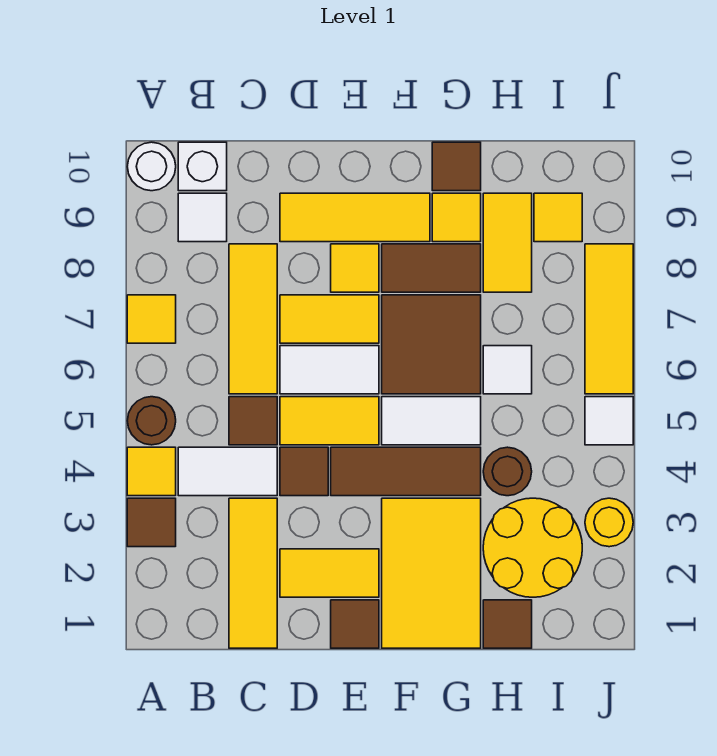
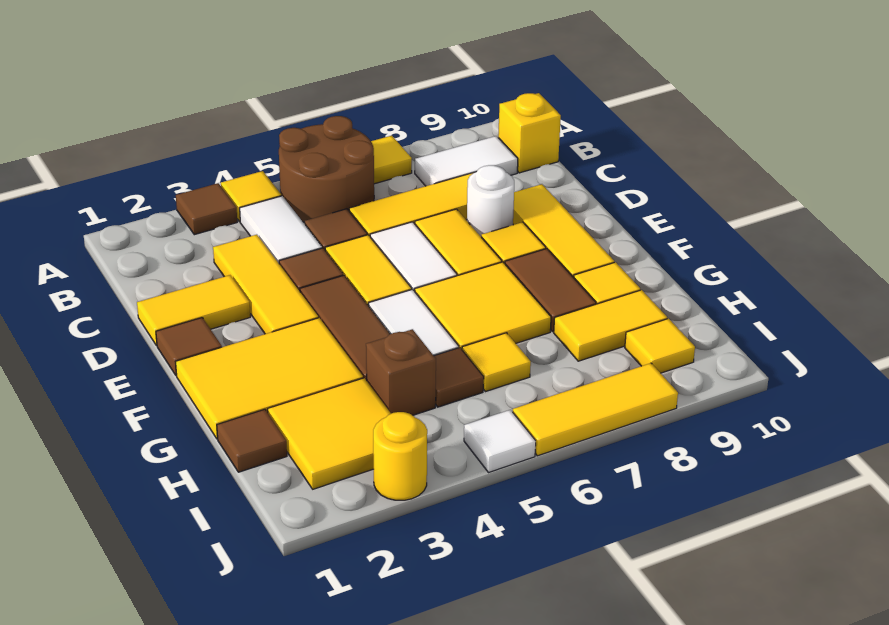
brown round brick A5 level 1 -> brown round brick A5:B6 level 1
white round brick A10 level 1 -> white round brick D8 level 1
white tile B9 level 1 -> white tile B8:B9 level 1
white brick B10 level 1 -> yellow brick B10 level 1
yellow tile C1:C3 level 1 -> yellow tile C3:E3 level 1
yellow tile D2:E2 level 1 -> yellow tile D1:D2 level 1
brown tile F6:G7 level 1 -> yellow tile F6:G7 level 1
brown tile G10 level 1 -> brown tile H5 level 1
yellow round brick H2:I3 level 1 -> yellow tile H2:I3 level 1
brown round brick H4 level 1 -> brown brick H4 level 1
white tile H6 level 1 -> yellow tile H6 level 1

